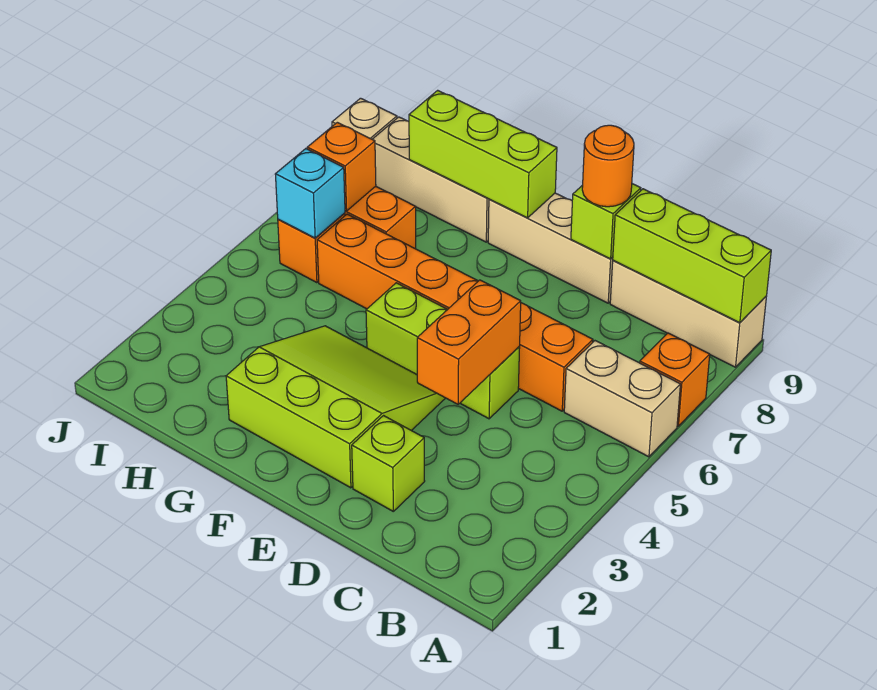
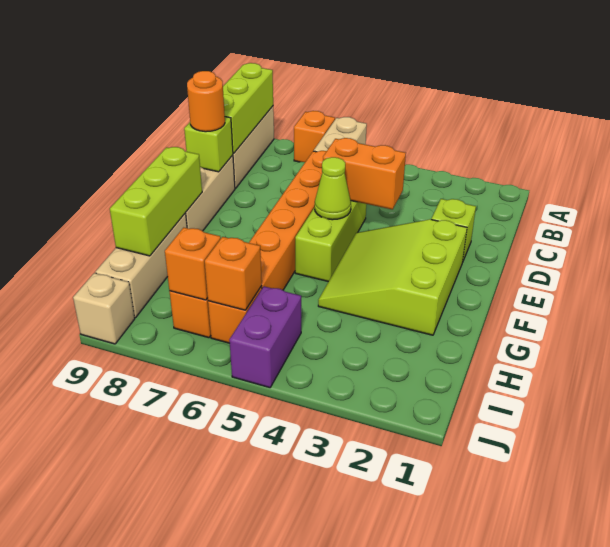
none -> lime cone E5 level 2
none -> purple brick I5:J5 level 1
cyan brick I6 level 2 -> orange brick I6 level 2

